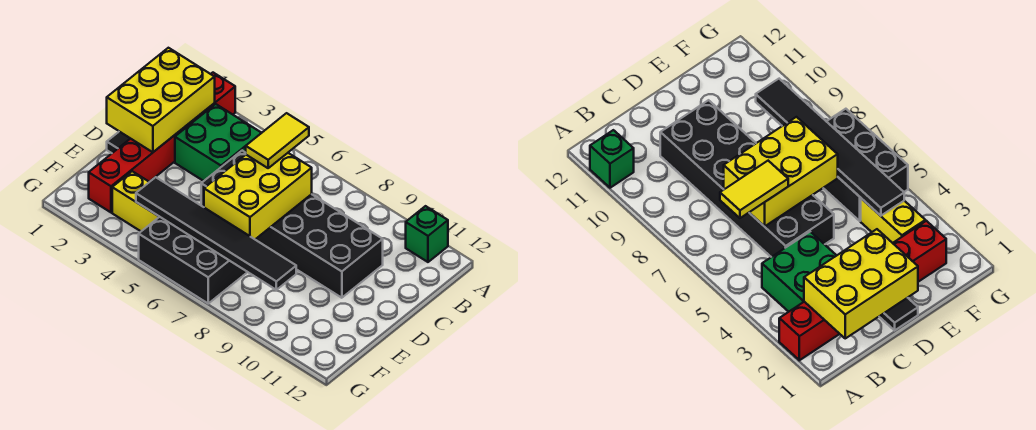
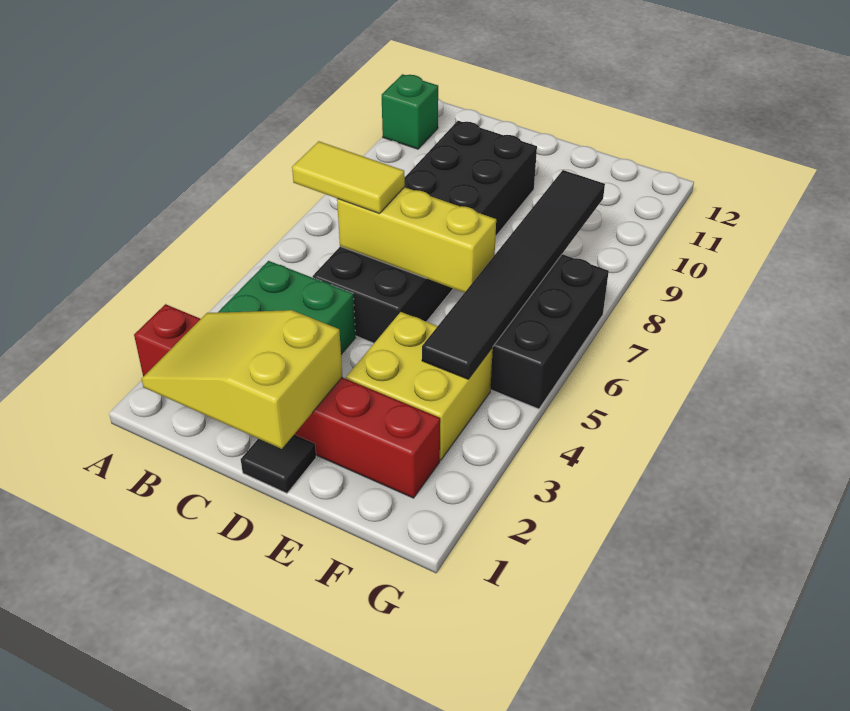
yellow brick B1:D2 level 2 -> yellow slope B1:D2 level 2 top D
yellow brick C6:E7 level 2 -> yellow brick C6:E6 level 2
yellow brick F3:F4 level 1 -> yellow brick E3:F4 level 1

